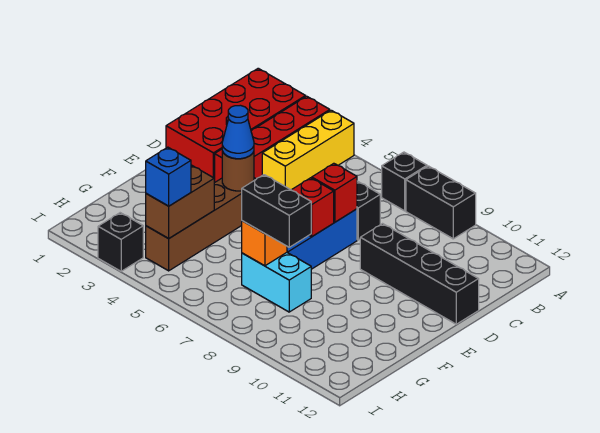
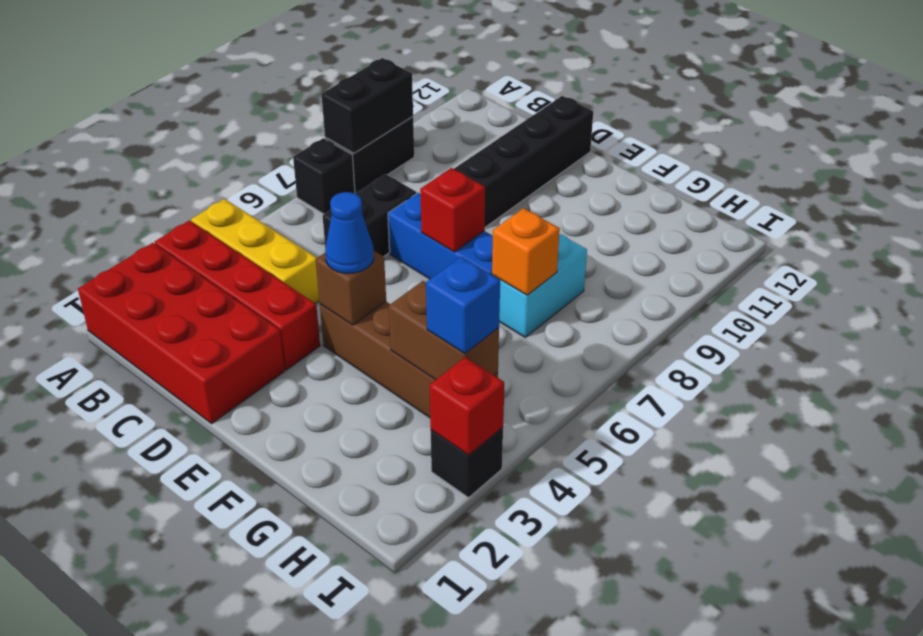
red brick D7 level 2 -> red brick I3 level 2
brown round brick E4 level 2 -> brown brick E4 level 2
black brick G7:G8 level 3 -> black brick A8:A9 level 2

